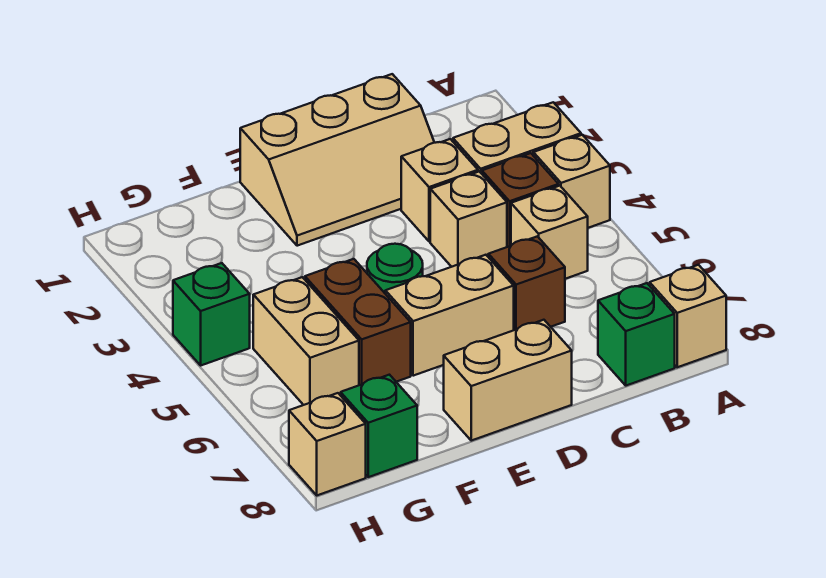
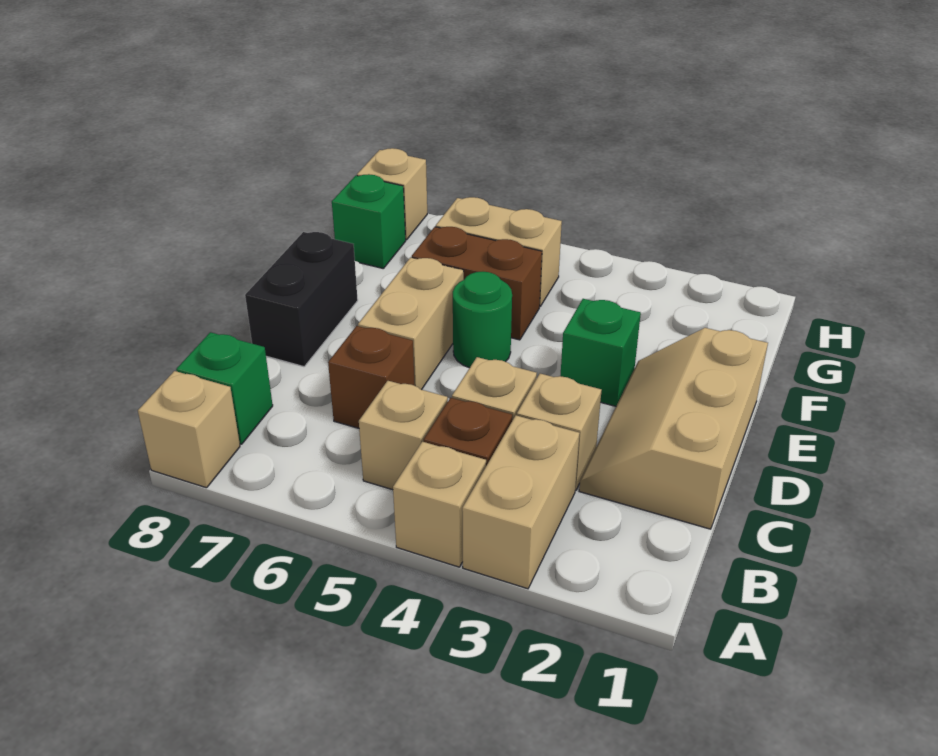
tan brick D8:E8 level 1 -> black brick D8:E8 level 1
green brick H4 level 1 -> green brick E3 level 1

